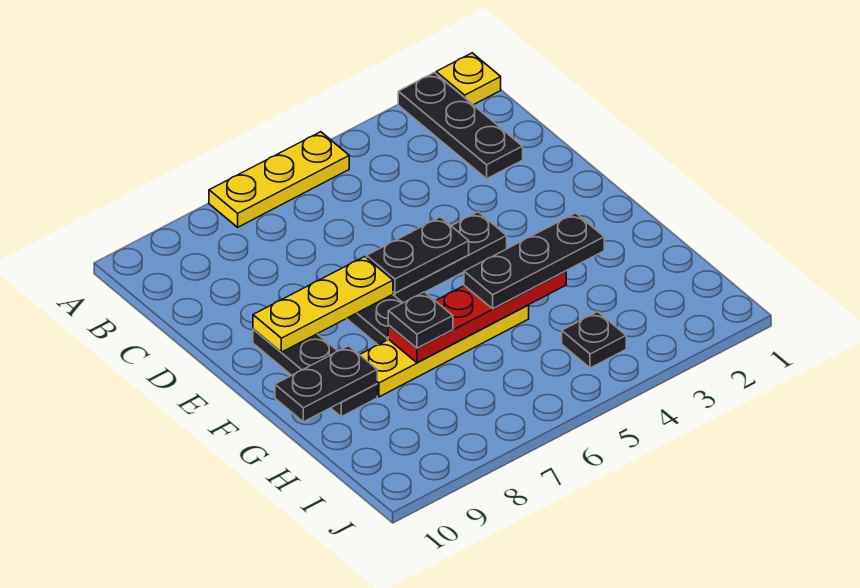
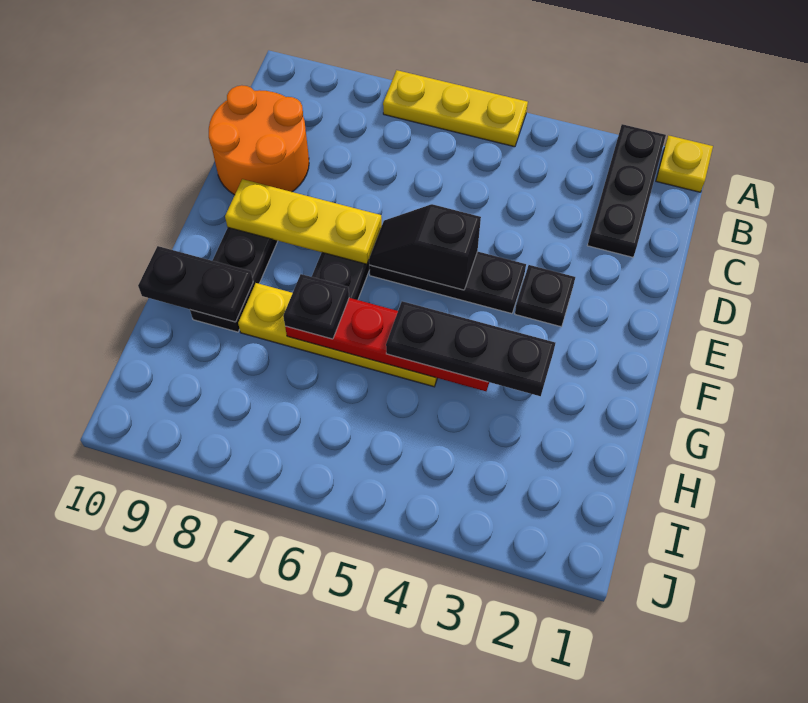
none -> orange round brick C9:D10 level 1
black plate E5:E6 level 2 -> black slope E5:E6 level 2 top 5
black plate I4 level 1 -> black plate E3 level 1

